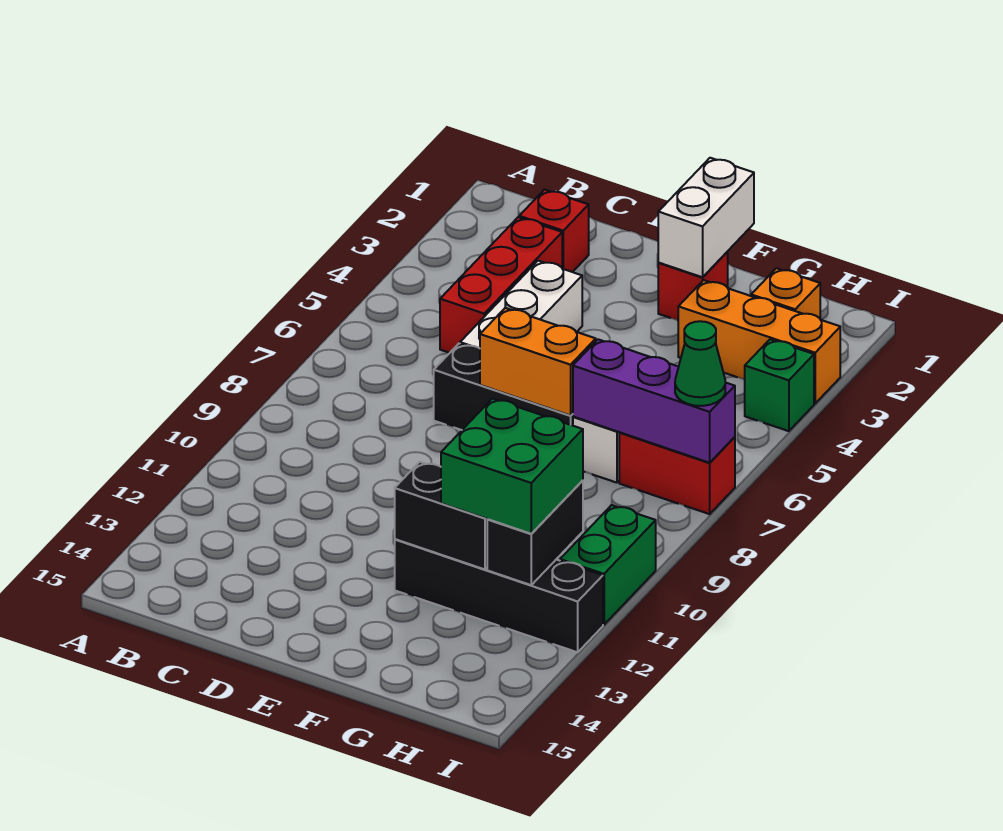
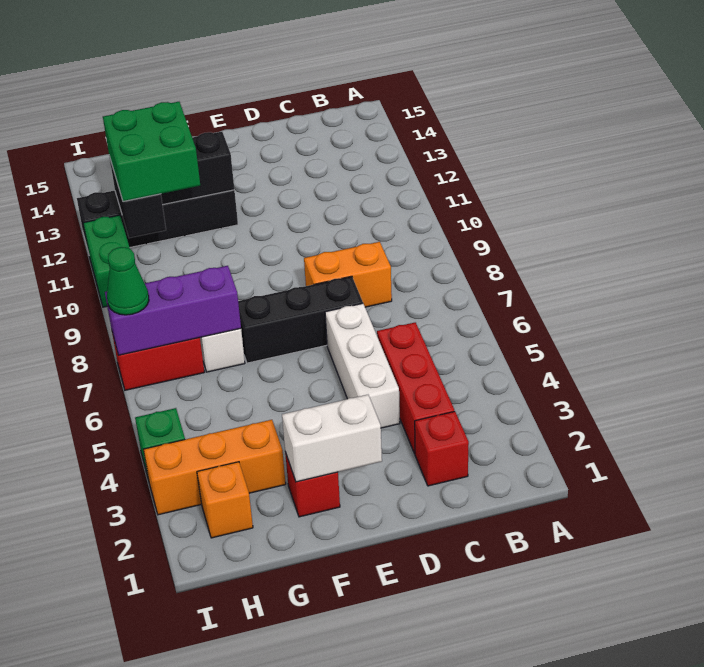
orange brick E7:F7 level 2 -> orange brick C8:D8 level 1
white brick F1:F2 level 2 -> white brick E2:F2 level 2

